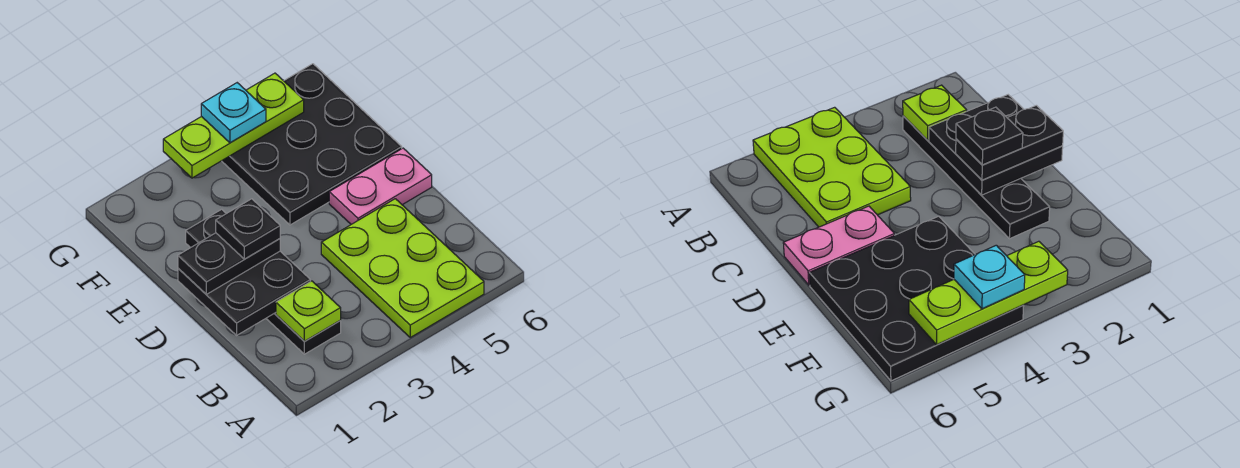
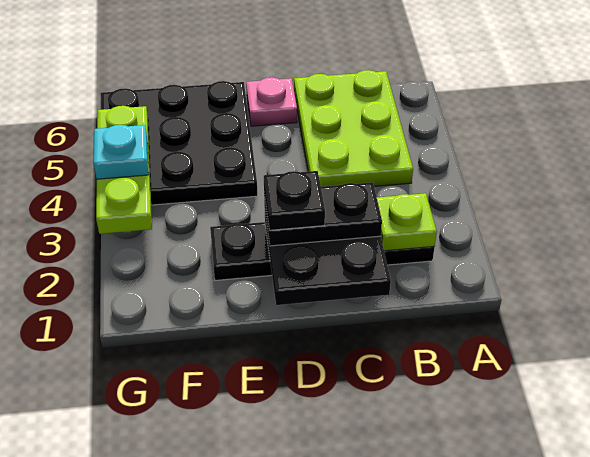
lime plate A4:C5 level 1 -> lime plate B4:C6 level 1
black plate D1:D2 level 3 -> black plate C2:D2 level 3
pink plate D5:D6 level 1 -> pink plate D6 level 1

